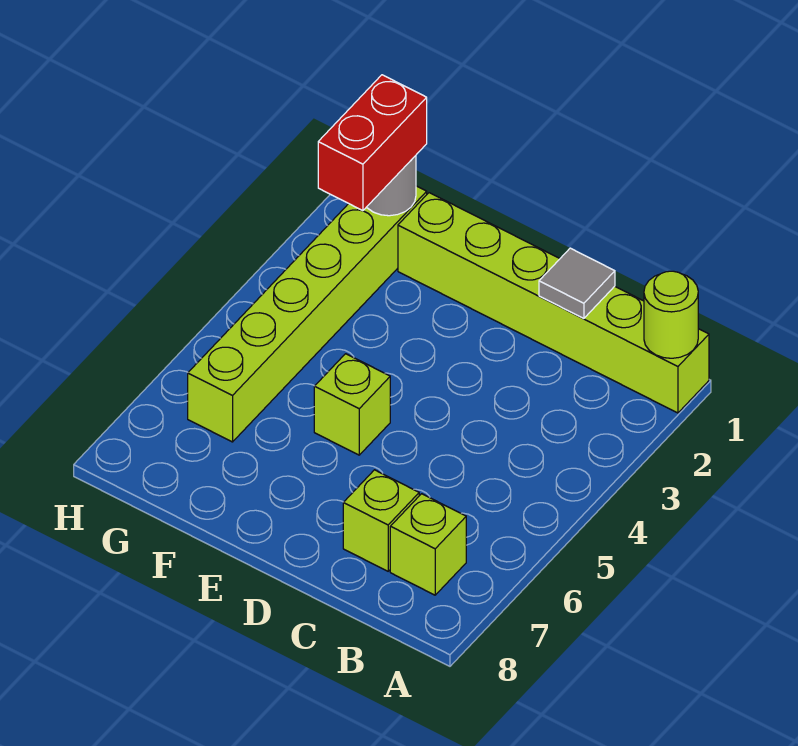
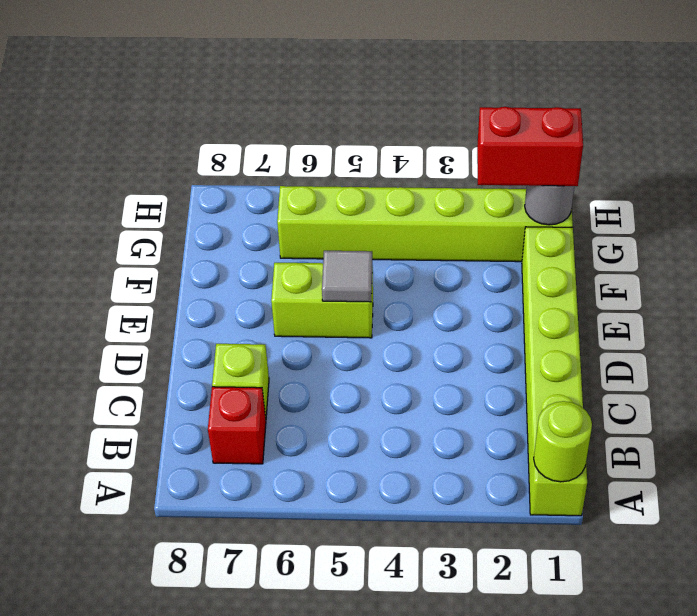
lime brick B7 level 1 -> red brick B7 level 1
grey tile C1 level 2 -> grey tile E5 level 2
lime brick E5 level 1 -> lime brick E5:E6 level 1

